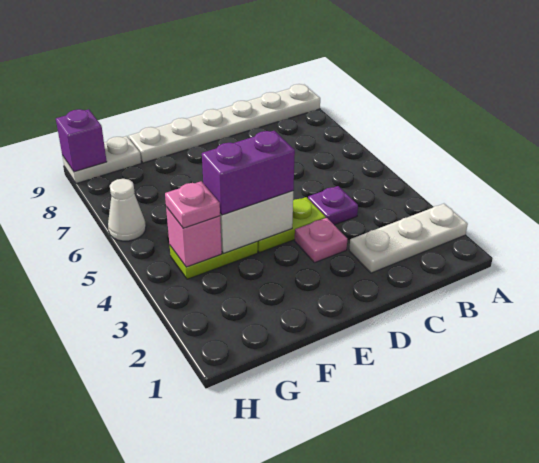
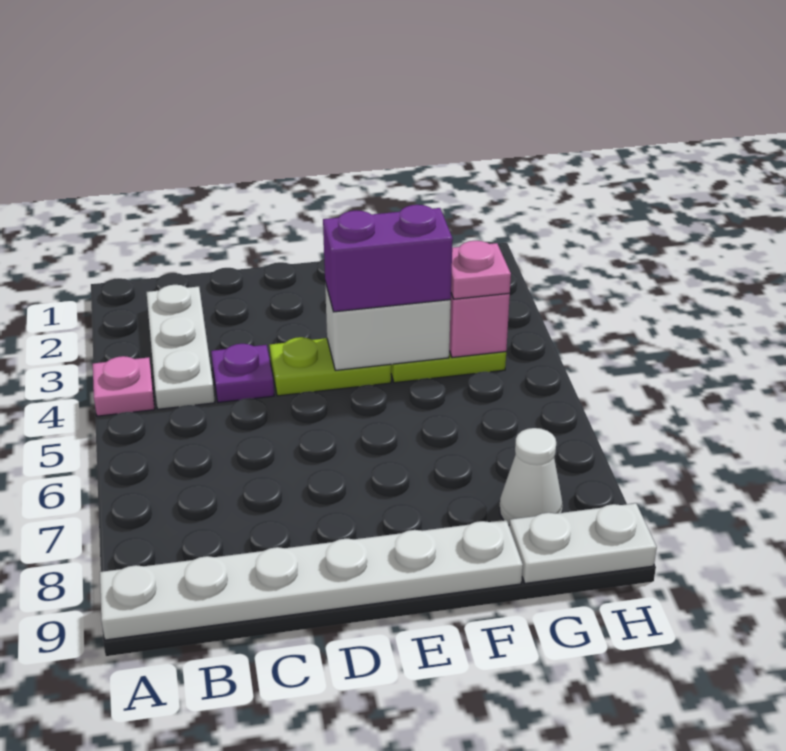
white plate A2:C2 level 1 -> white plate B2:B4 level 1
pink plate D3 level 1 -> pink plate A4 level 1
white cone H6 level 1 -> white cone G8 level 1
purple brick H9 level 2 -> none

